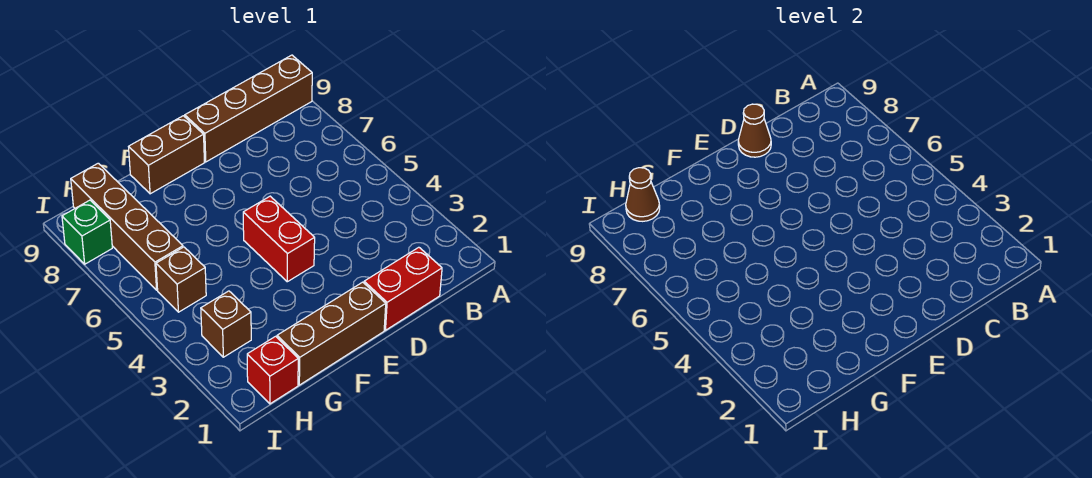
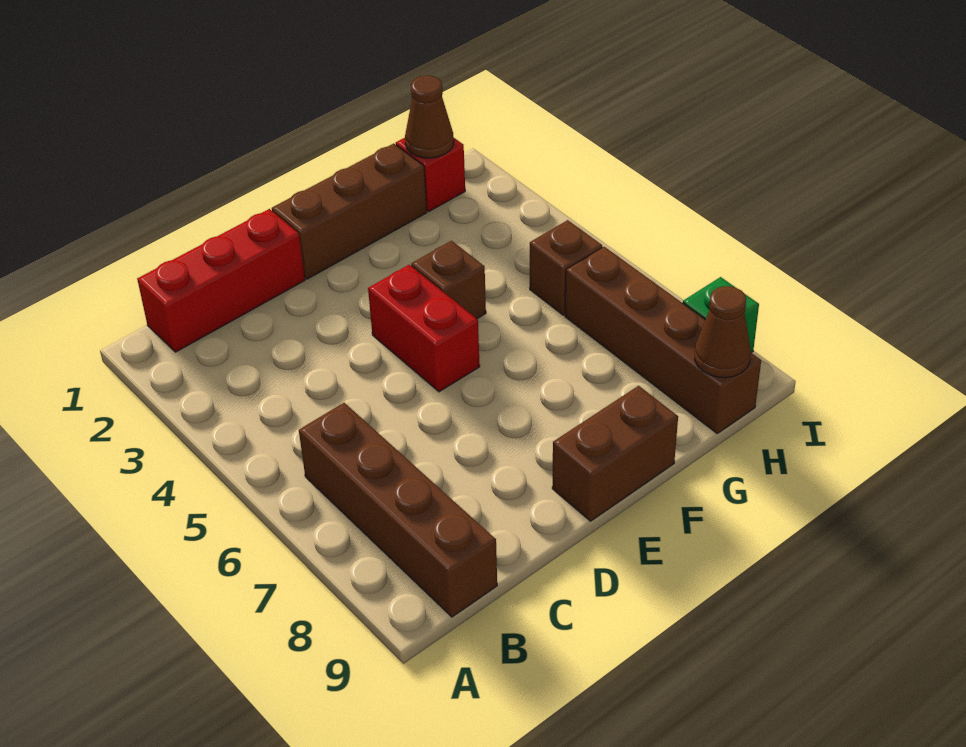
brown brick A9:D9 level 1 -> brown brick B6:B9 level 1
red brick C1:D1 level 1 -> red brick B1:D1 level 1
brown cone D9 level 2 -> brown cone H1 level 2
brown brick H3 level 1 -> brown brick F4 level 1

